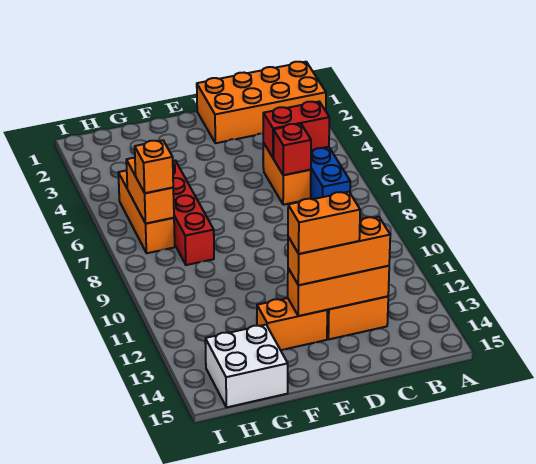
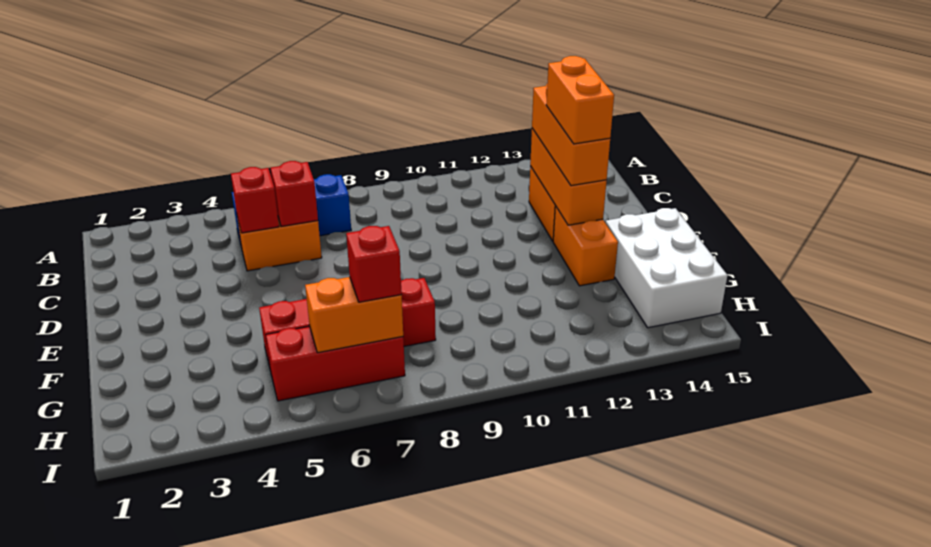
orange brick A1:D2 level 1 -> none
red brick B5:C5 level 2 -> red brick C5 level 2
white brick G14:H15 level 1 -> white brick F14:H15 level 1
orange brick H5:H7 level 1 -> red brick H5:H7 level 1
orange brick H7 level 3 -> red brick H7 level 3

